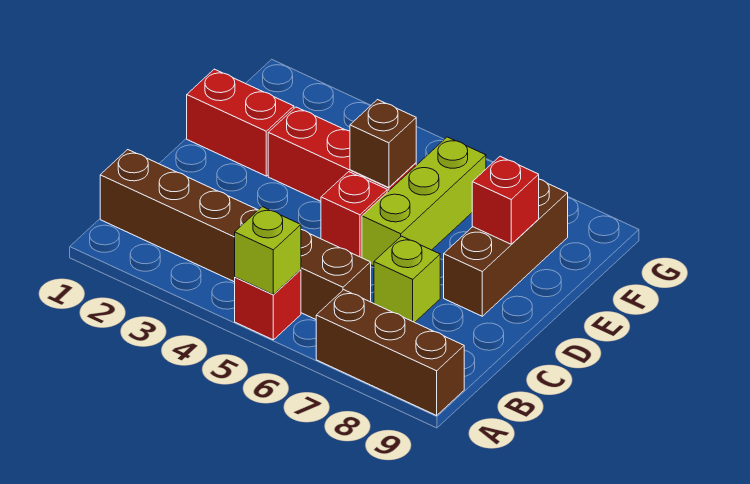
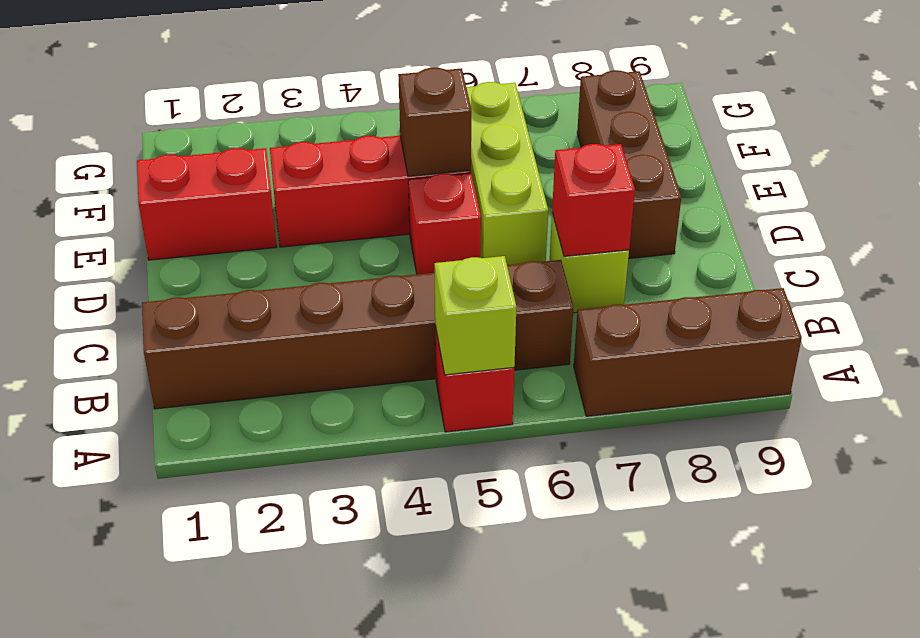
red brick E8 level 2 -> red brick C7 level 2

